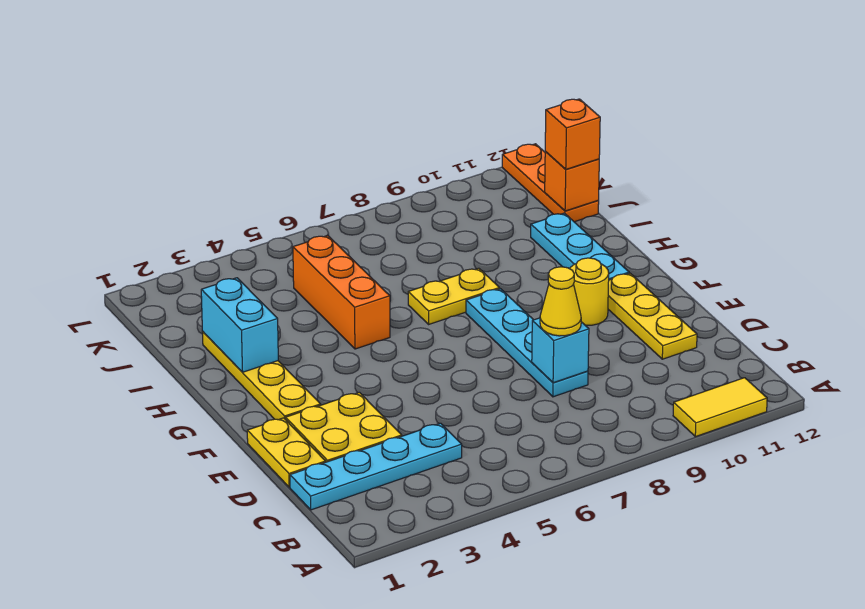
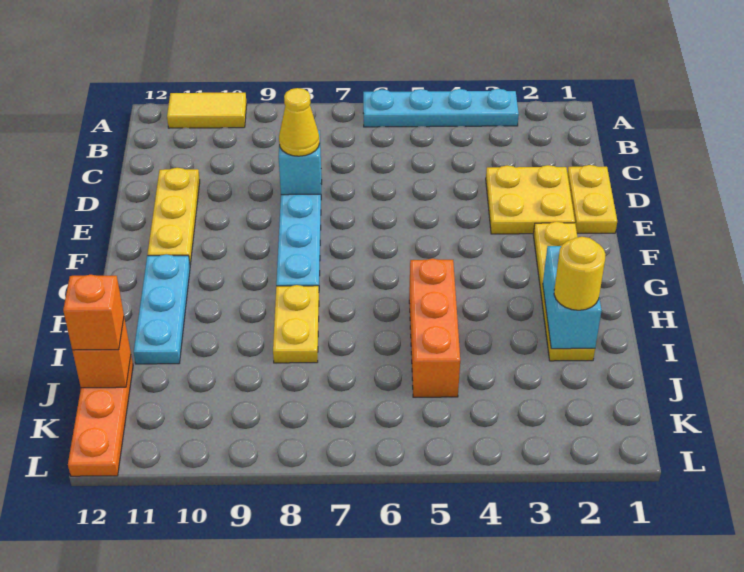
cyan plate C1:C4 level 1 -> cyan plate A3:A6 level 1
yellow round brick F10 level 1 -> yellow round brick I2 level 3
yellow plate H7:H8 level 1 -> yellow plate H8:I8 level 1

